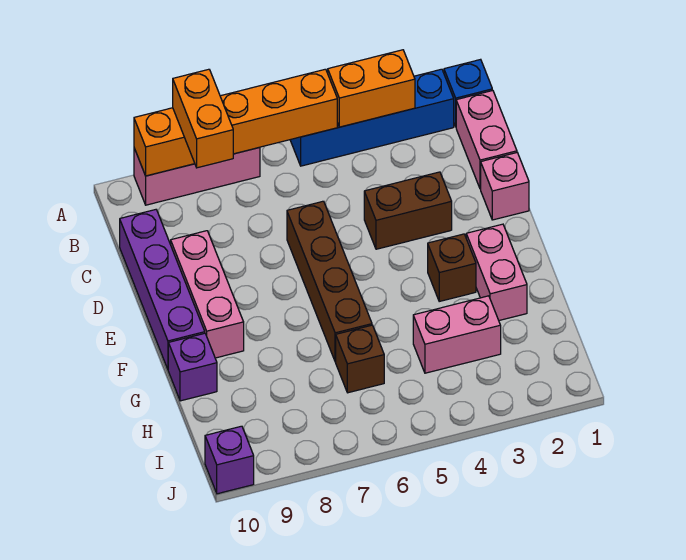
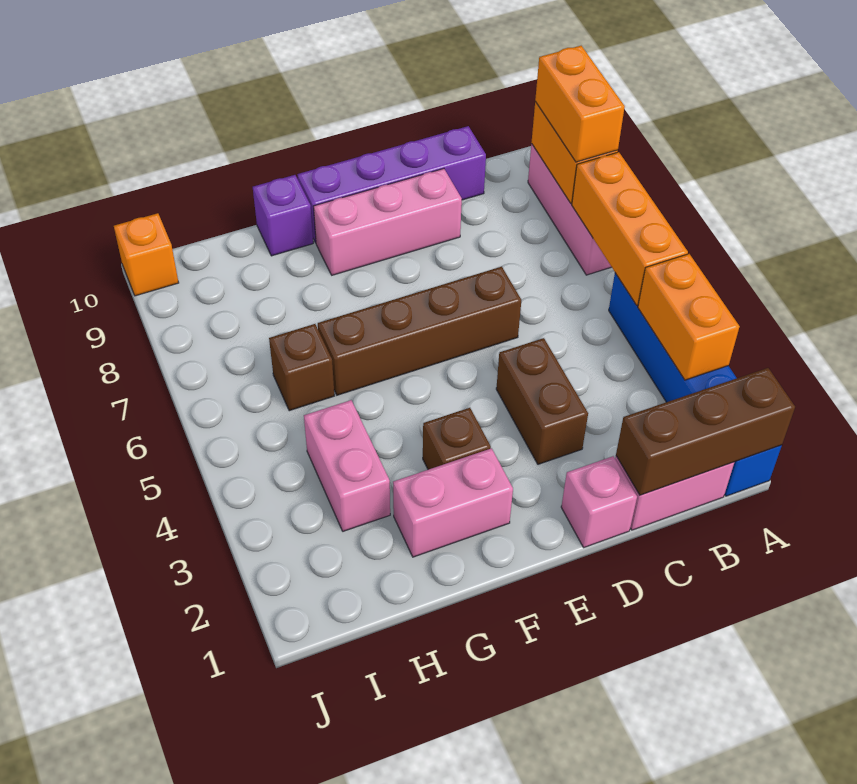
none -> brown brick A1:C1 level 2
orange brick A8:B8 level 3 -> orange brick A8:A9 level 3
purple brick J10 level 1 -> orange brick J10 level 1

